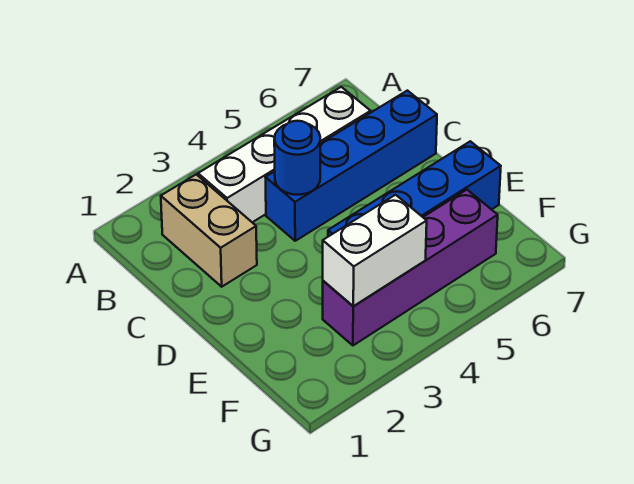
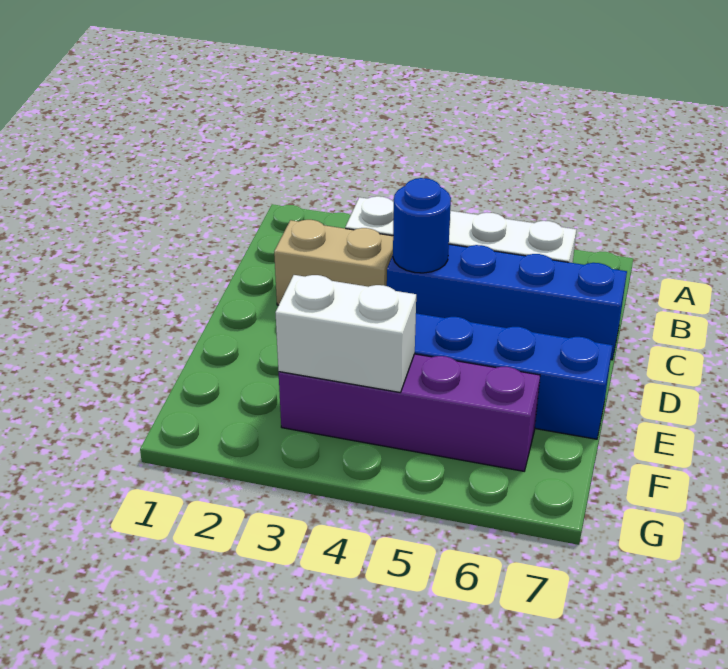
tan brick B2:C2 level 1 -> tan brick C2:C3 level 1

